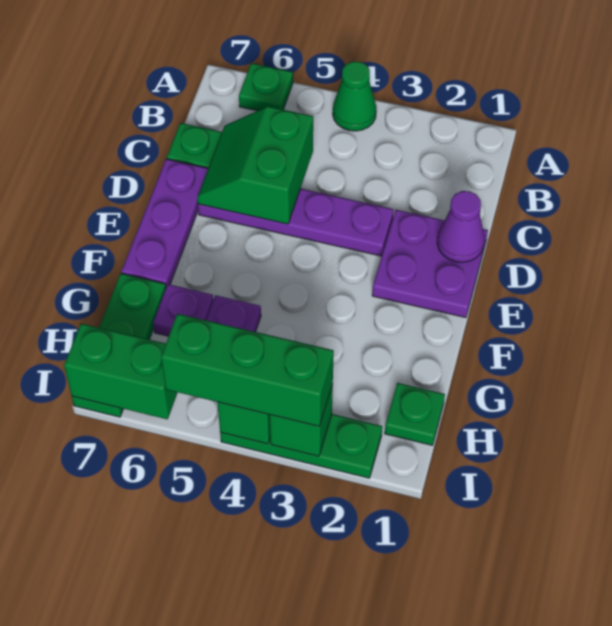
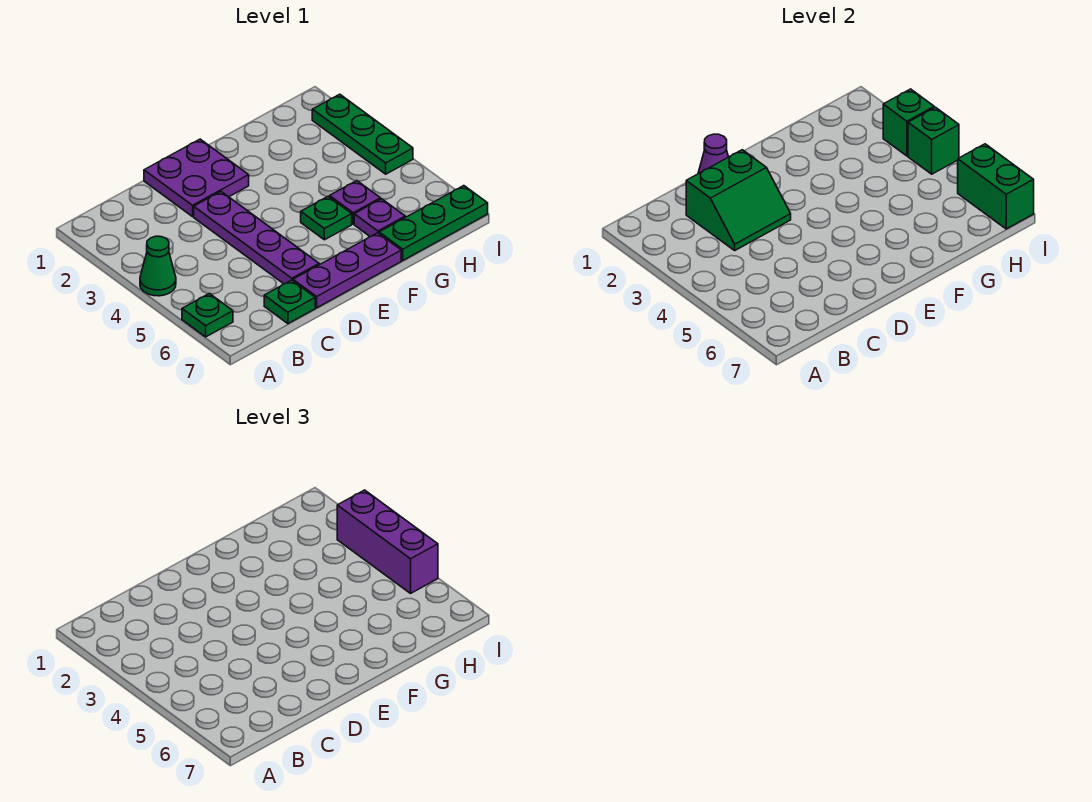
green slope C5:D6 level 2 top 5 -> green slope C2:D3 level 2 top 2
green plate H1 level 1 -> green plate F5 level 1
green brick I3:I5 level 3 -> purple brick I3:I5 level 3

